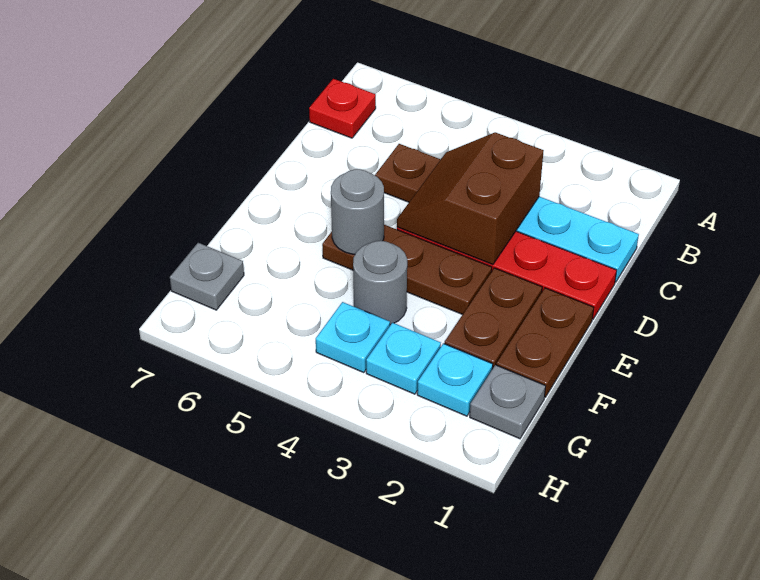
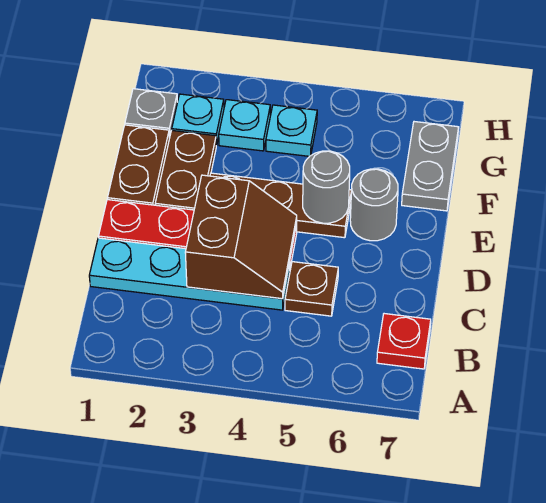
grey round brick F4 level 1 -> grey round brick E6 level 1
grey plate G7 level 1 -> grey plate F7:G7 level 1

